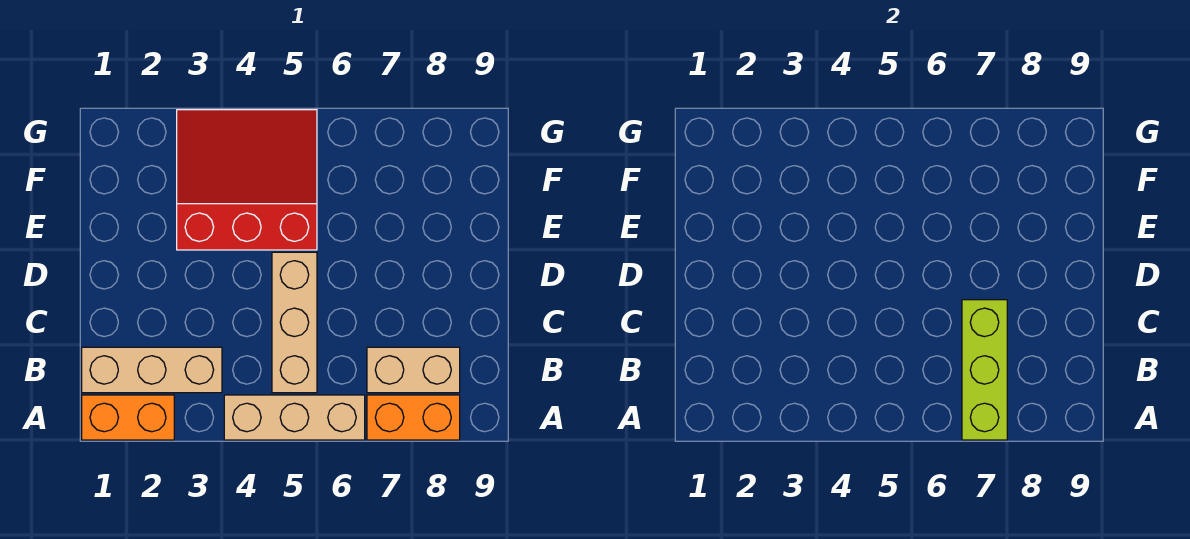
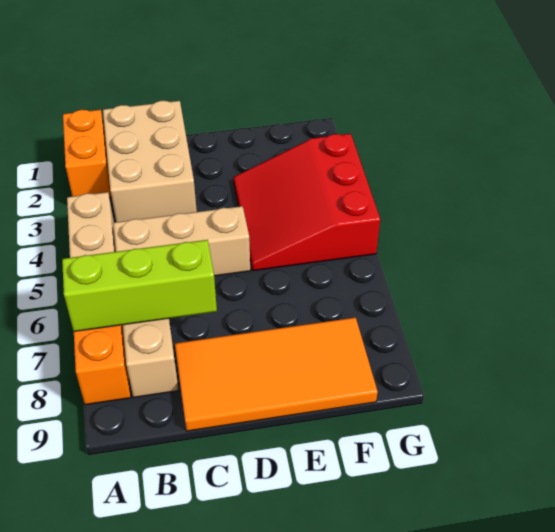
tan brick B1:B3 level 1 -> tan brick B1:C3 level 1
none -> orange tile C8:F9 level 1
red slope E3:G5 level 1 top E -> red slope E3:G5 level 1 top G

